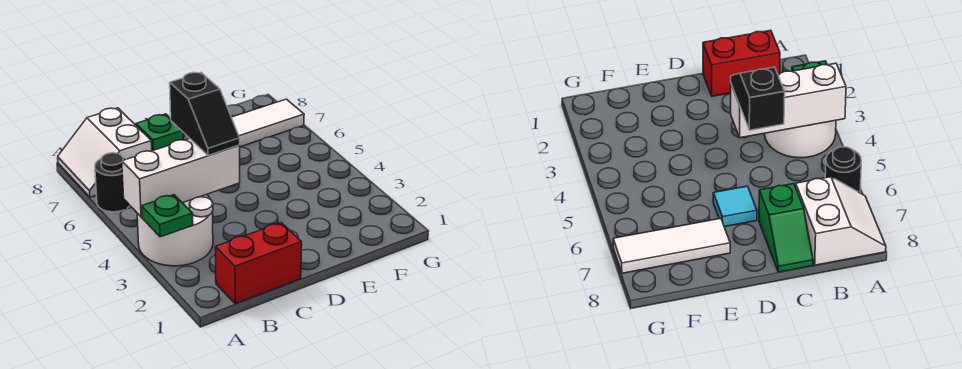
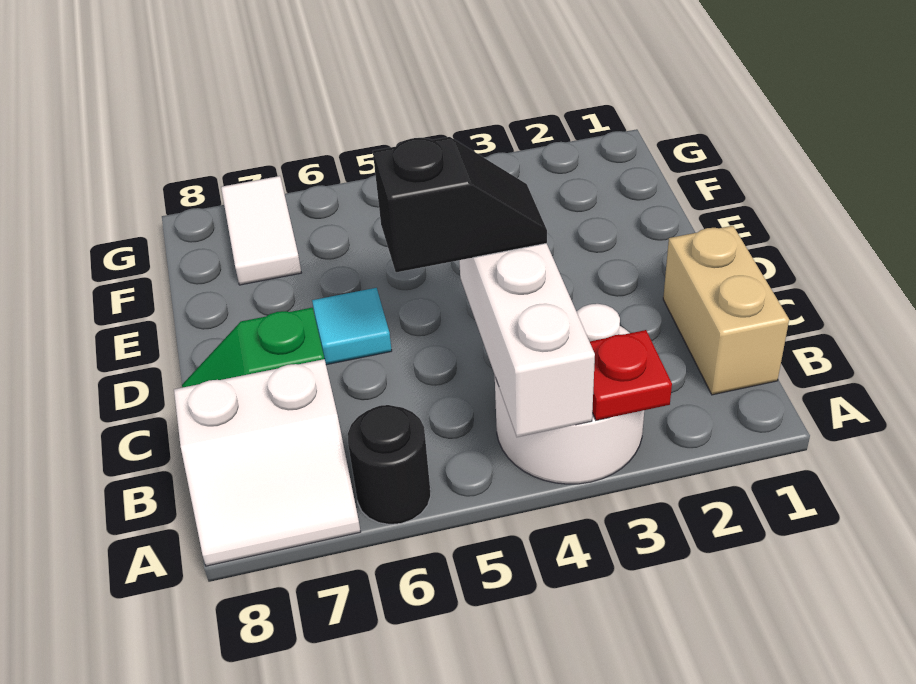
green plate A3 level 2 -> red plate A3 level 2
red brick B1:C1 level 1 -> tan brick B1:C1 level 1
white tile E7:G7 level 1 -> white tile F7:G7 level 1

